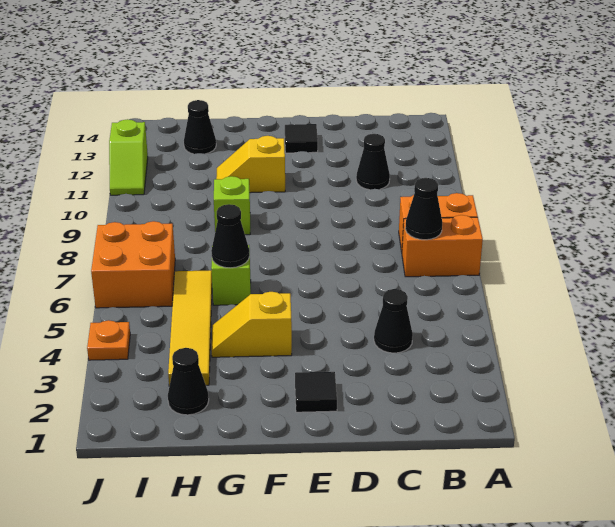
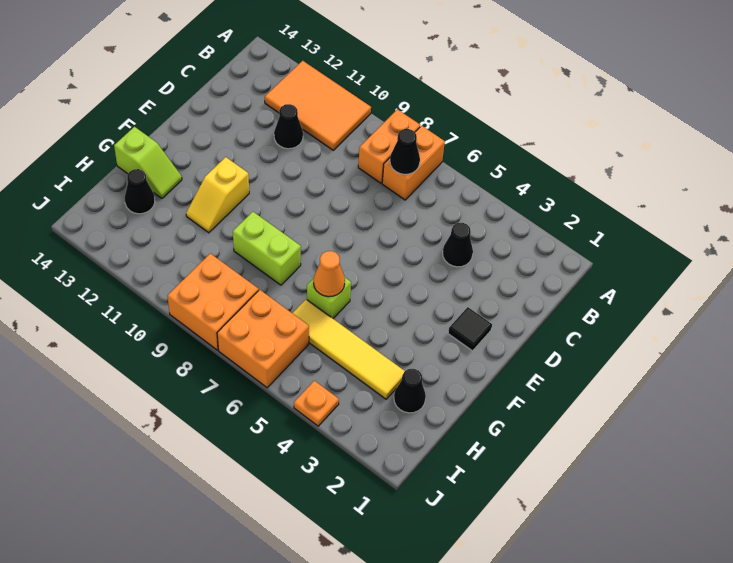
none -> orange tile A10:B12 level 1
black tile E13 level 1 -> none
yellow slope F4:G4 level 1 top F -> none
black cone G6 level 2 -> orange cone G6 level 2
lime brick G9 level 1 -> lime brick G8:G9 level 1
none -> orange brick I8:J9 level 1
lime slope J11:J12 level 1 top 12 -> lime slope G13:G14 level 1 top 14

